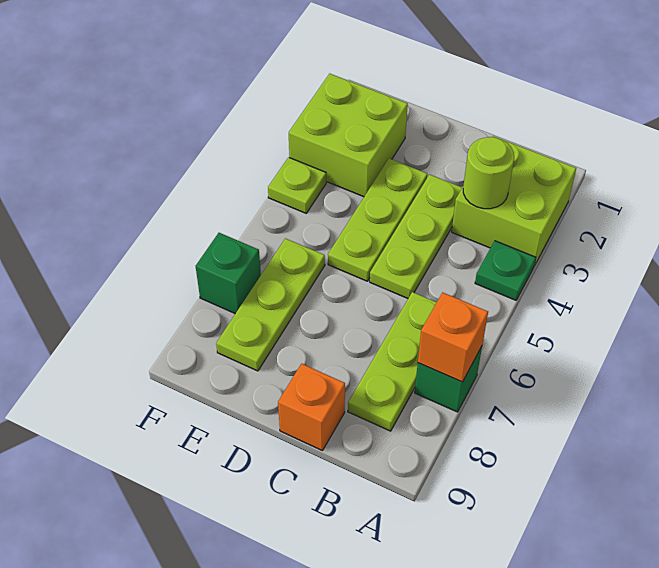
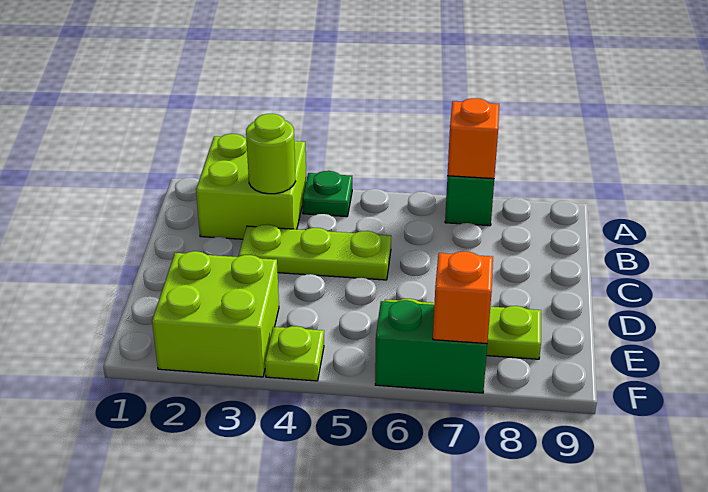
lime plate B6:B8 level 1 -> none
orange brick C9 level 1 -> orange brick F7 level 2
lime plate D3:D5 level 1 -> none
green brick F7 level 1 -> green brick F6:F7 level 1

